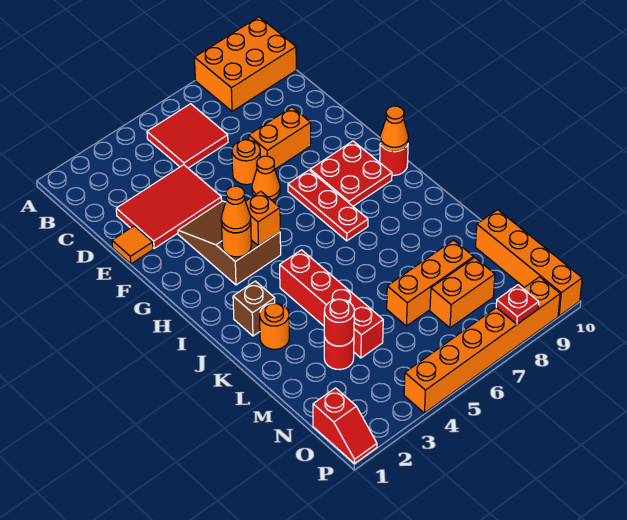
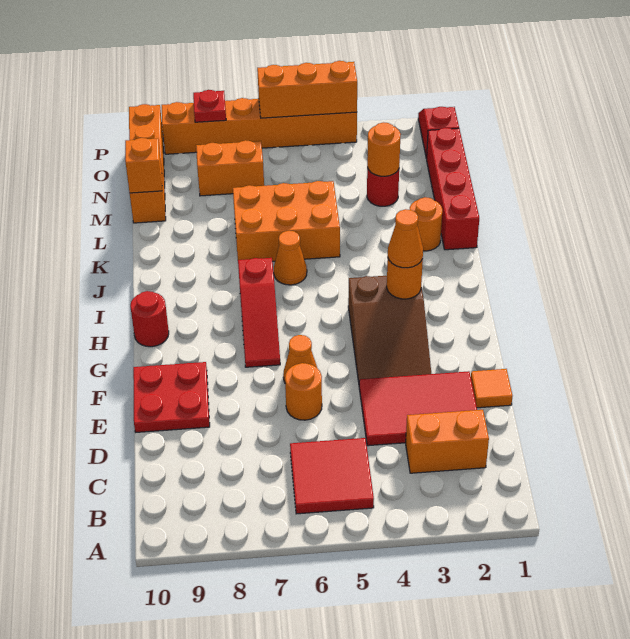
orange brick A8:B10 level 1 -> orange brick K5:L7 level 1
orange brick E7:E8 level 1 -> orange brick C2:C3 level 1
red plate G7:I7 level 1 -> red slope G7:I7 level 1 top I
red plate G8:H9 level 1 -> red plate E9:F10 level 1
orange brick H4 level 2 -> orange brick M10 level 2
orange cone H10 level 2 -> orange cone J6 level 1
brown brick J2 level 1 -> none
red brick J4:M4 level 1 -> red brick K1:N1 level 1
red round brick M3 level 2 -> orange round brick M3 level 2
orange brick M6:M8 level 1 -> orange brick P4:P6 level 2

